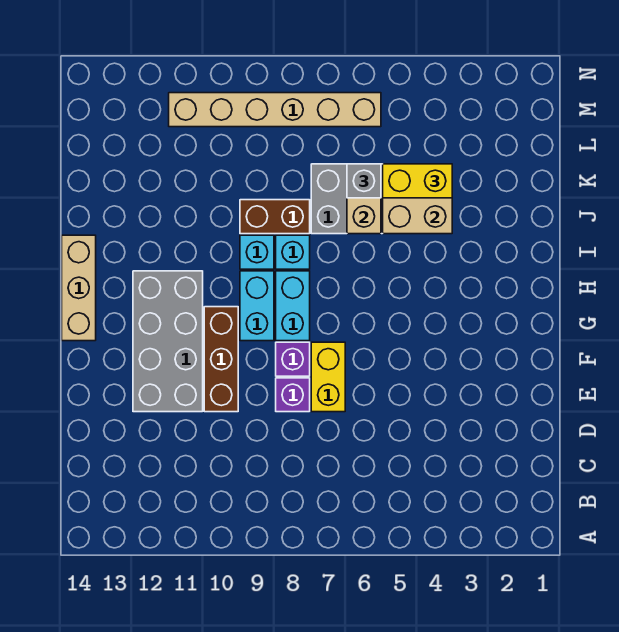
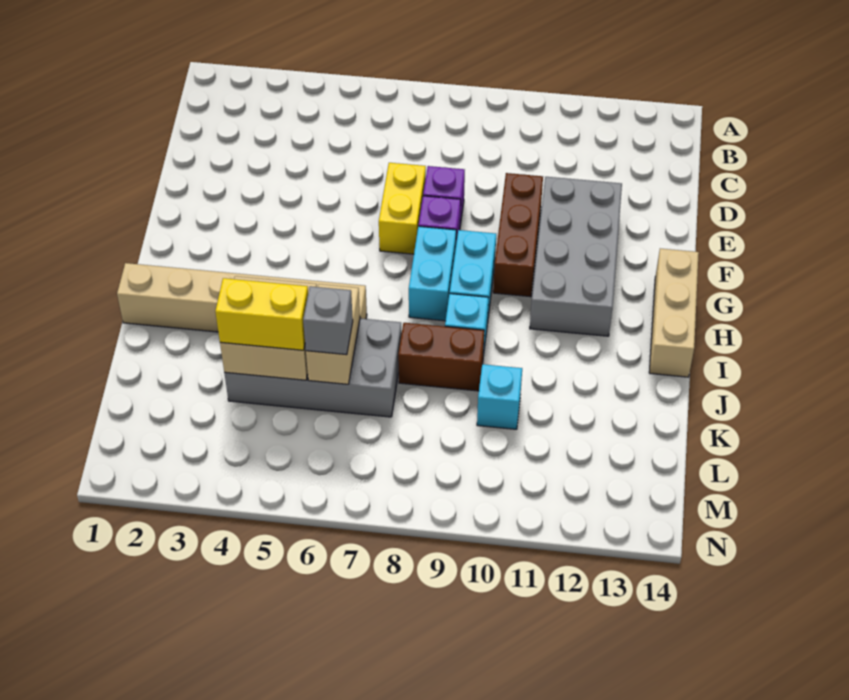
cyan brick I8 level 1 -> cyan brick K10 level 1
tan brick M6:M11 level 1 -> tan brick I1:I6 level 1

